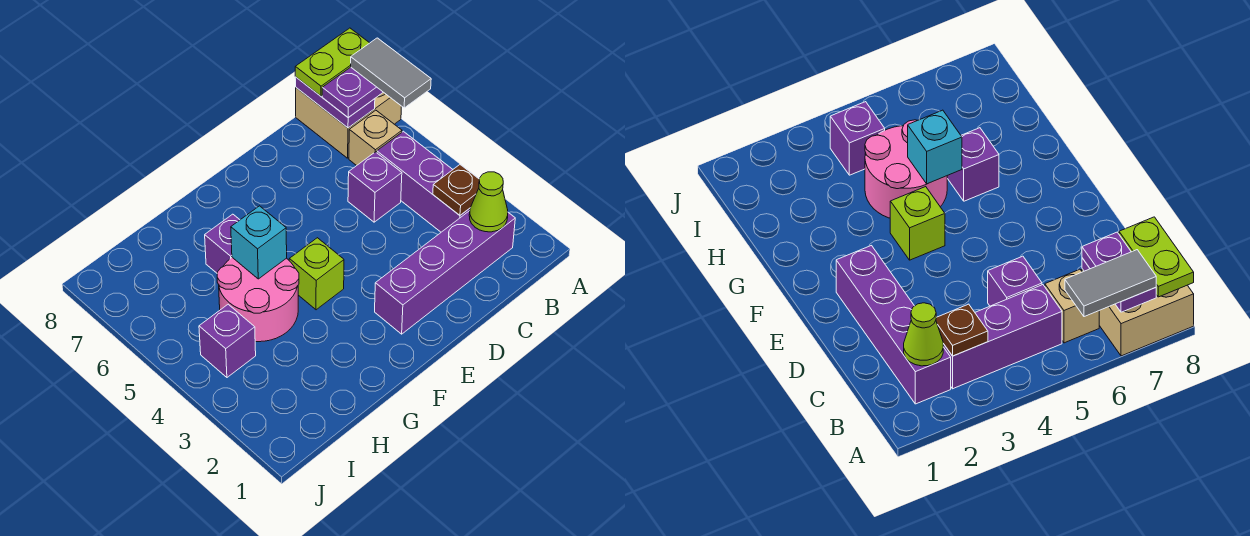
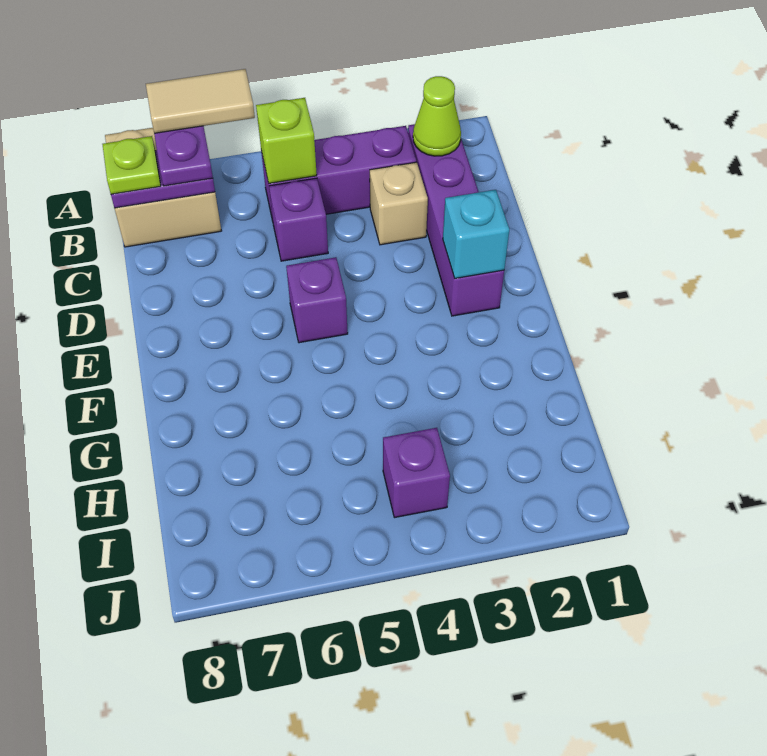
grey tile A6:A7 level 4 -> tan tile A6:A7 level 4
lime plate A8:B8 level 3 -> lime plate B8 level 3
brown plate B3 level 2 -> none
tan brick B6 level 1 -> tan brick C3 level 1
lime brick F4 level 1 -> lime brick B5 level 2
pink round brick G4:H5 level 1 -> none
cyan brick G5 level 2 -> cyan brick E2 level 2
purple brick G6 level 1 -> purple brick E5 level 1

